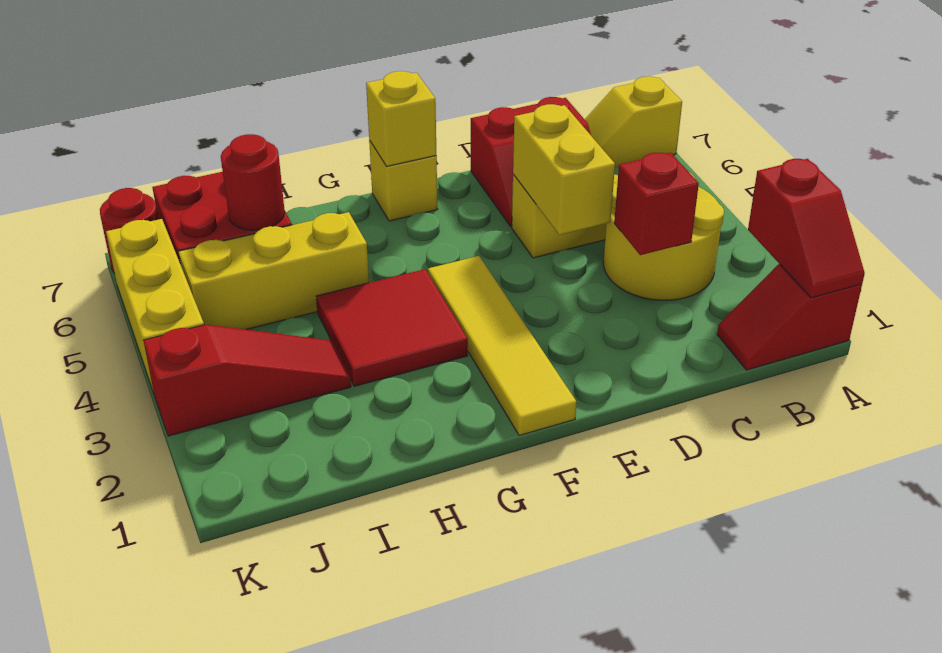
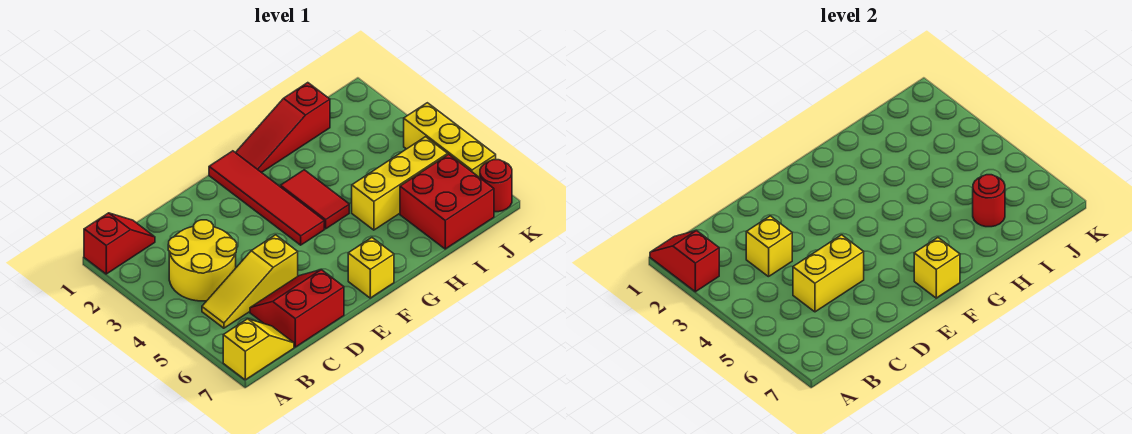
red brick C3 level 2 -> yellow brick C3 level 2
yellow brick D4:D5 level 2 -> yellow brick C5:D5 level 2
yellow tile F1:F4 level 1 -> red tile F1:F4 level 1
red tile G3:H4 level 1 -> red tile G3:G4 level 1
red slope I3:K3 level 1 top K -> red slope G1:I1 level 1 top I

